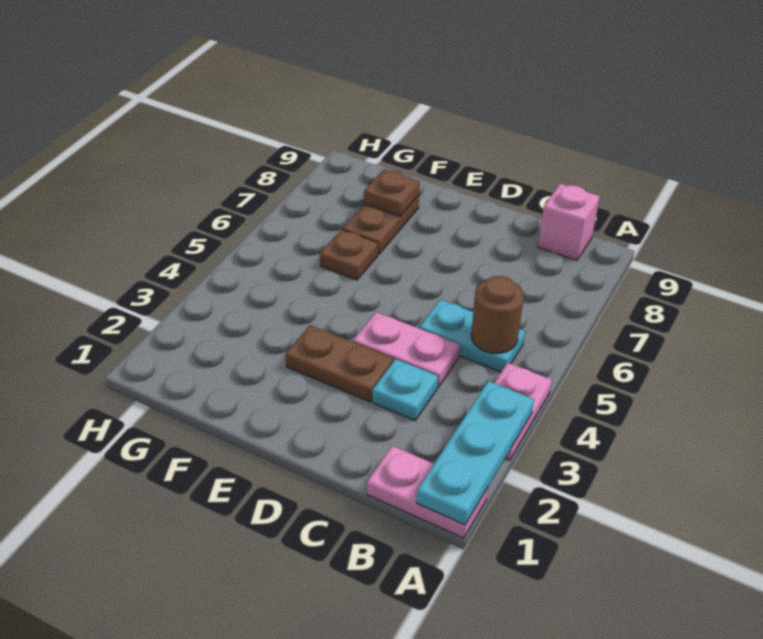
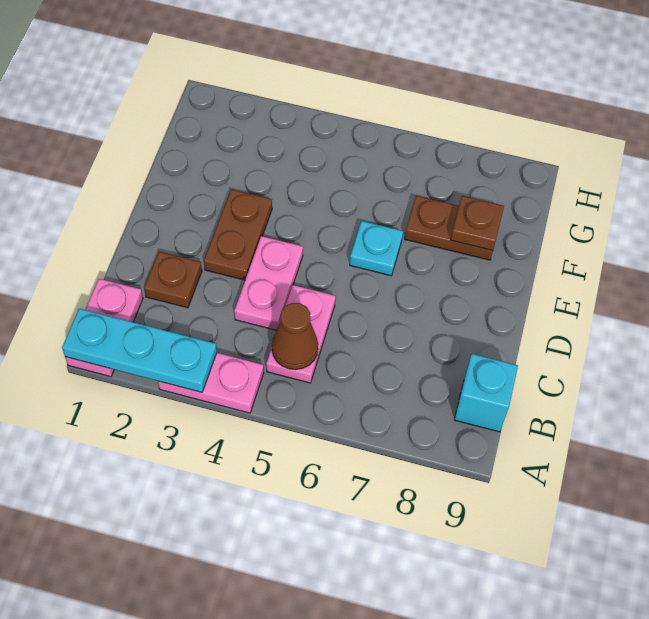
cyan plate B5:C5 level 1 -> pink plate B5:C5 level 1
brown round brick B5 level 2 -> brown cone B5 level 2
pink brick B9 level 1 -> cyan brick B9 level 1
cyan plate C3 level 1 -> cyan plate E6 level 1
brown plate F6 level 1 -> brown plate C2 level 1

